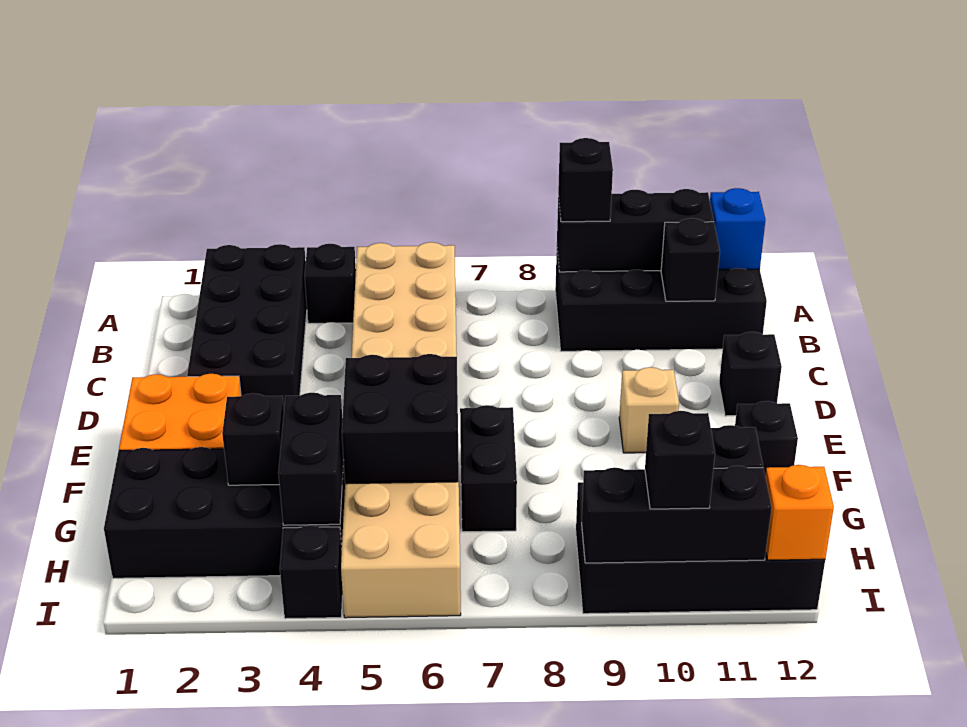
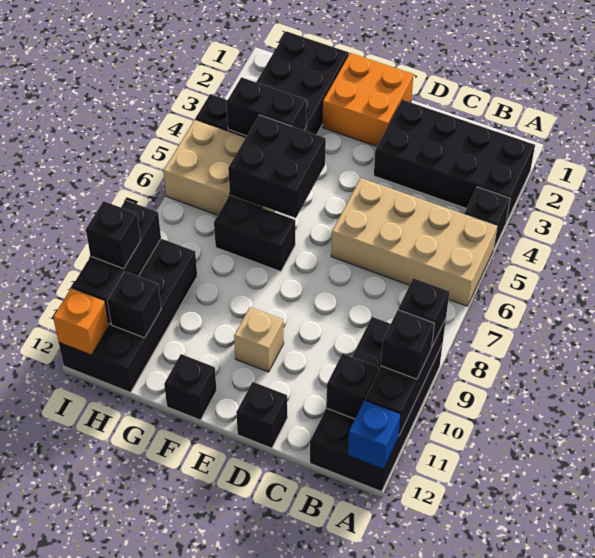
black brick G3 level 2 -> black brick A10 level 3

